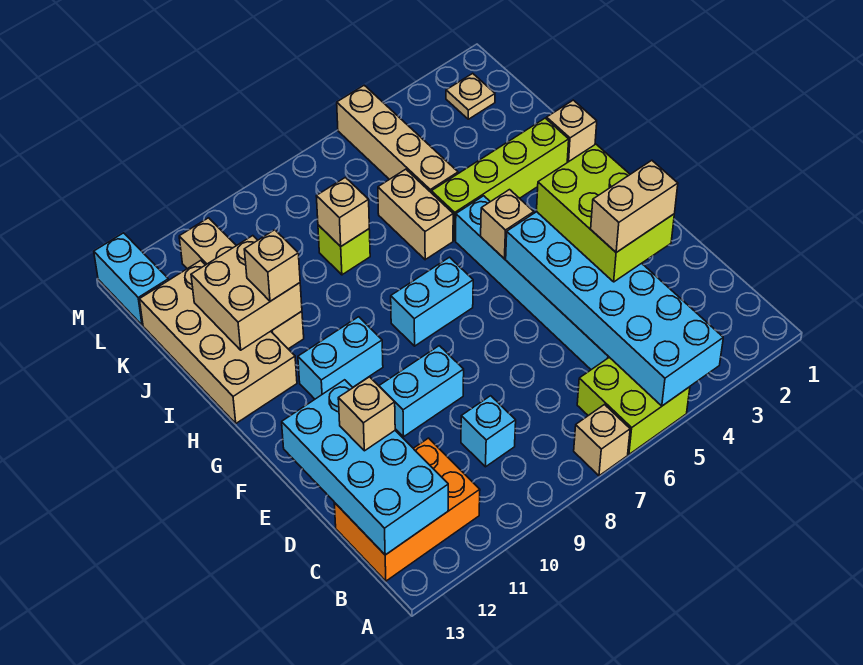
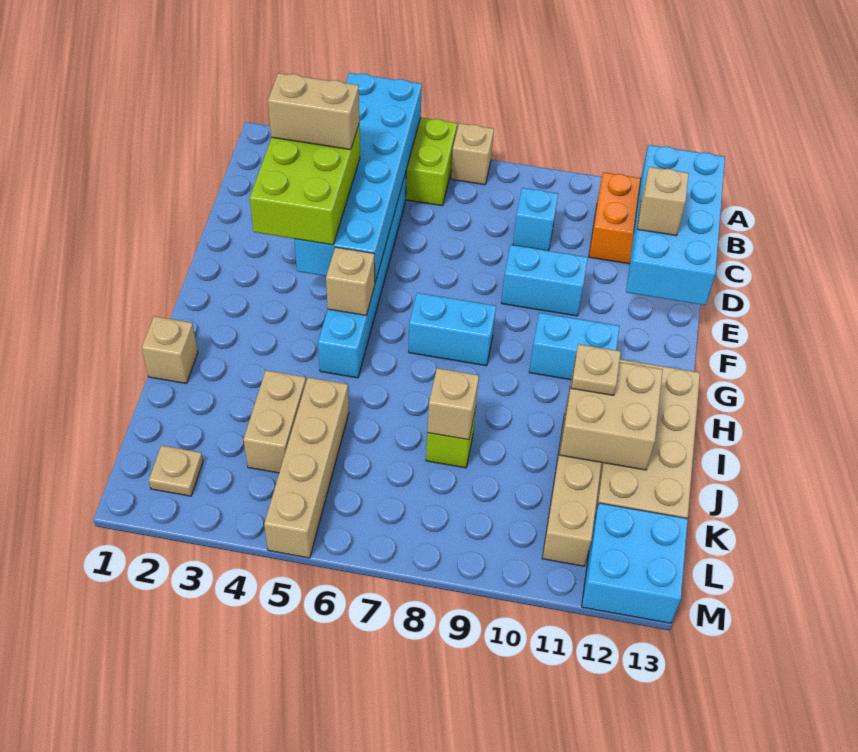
lime brick I2:I5 level 1 -> none
tan brick I6:J6 level 1 -> tan brick J4:K4 level 1
tan brick I11 level 3 -> tan plate I11 level 3
cyan brick L13:M13 level 1 -> cyan brick L12:M13 level 1

